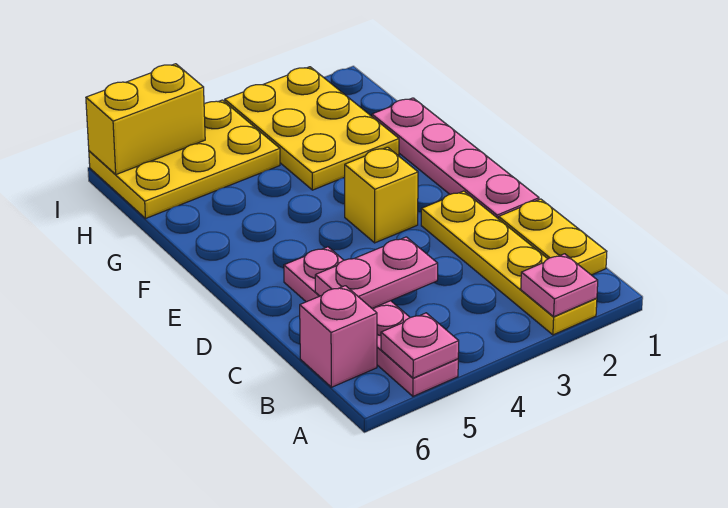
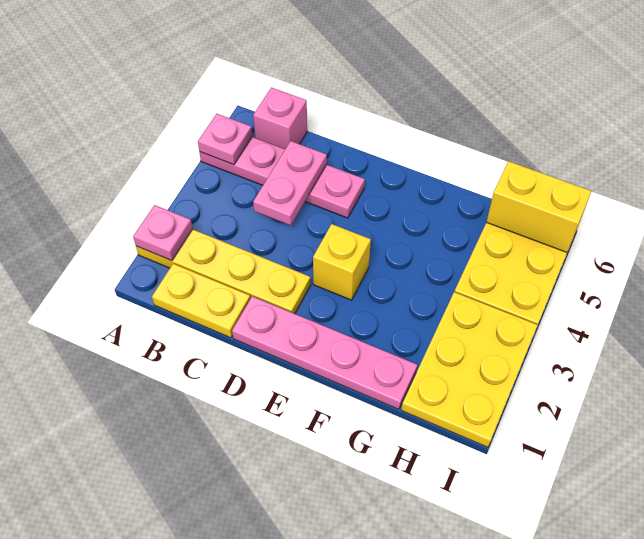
yellow plate G2:I3 level 1 -> yellow plate H1:I3 level 1
yellow brick I5:I6 level 2 -> yellow brick H6:I6 level 2

